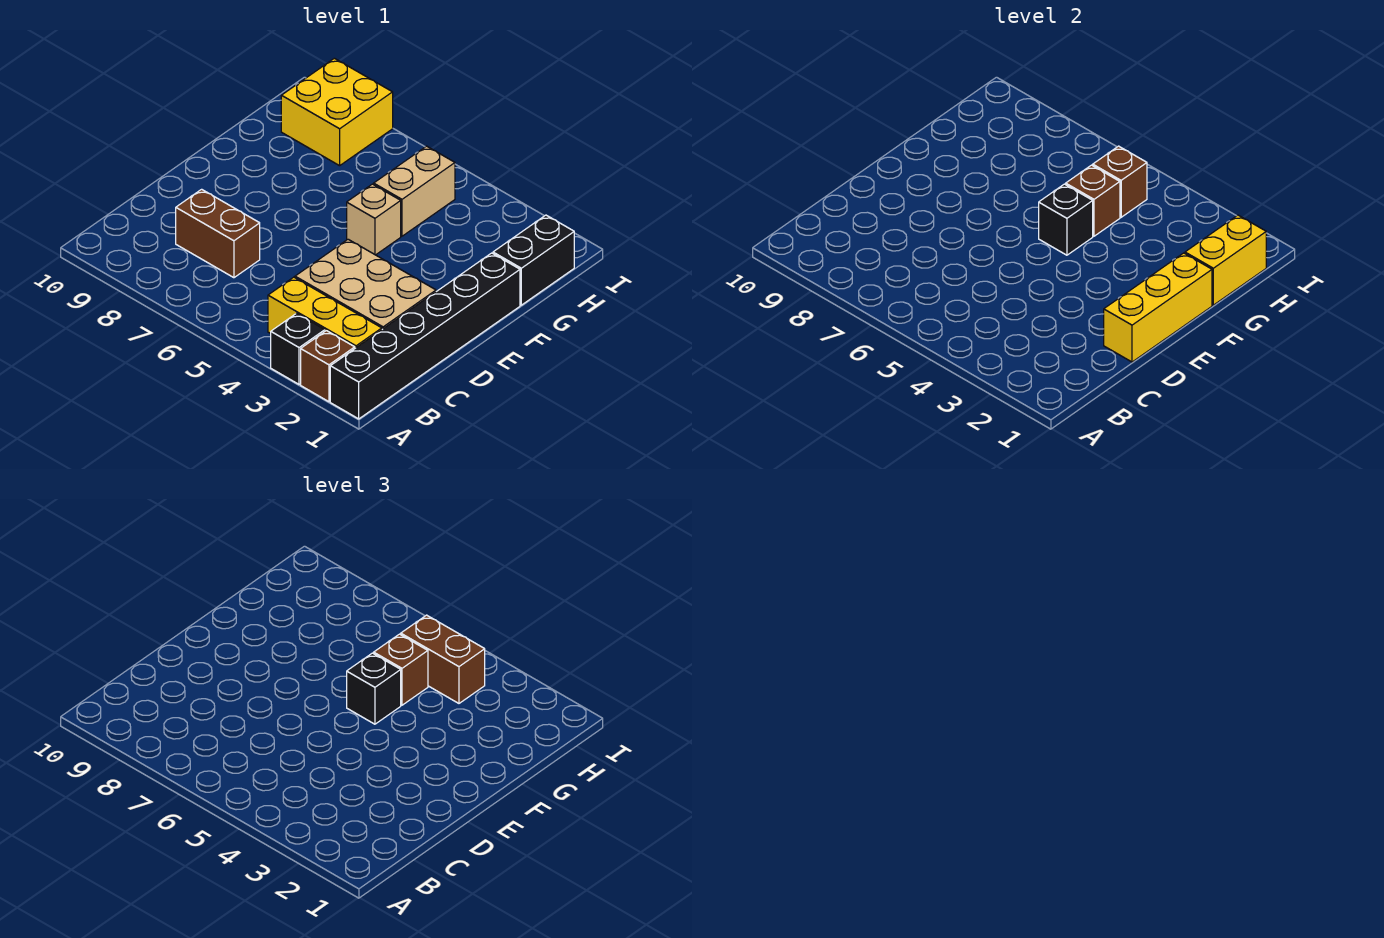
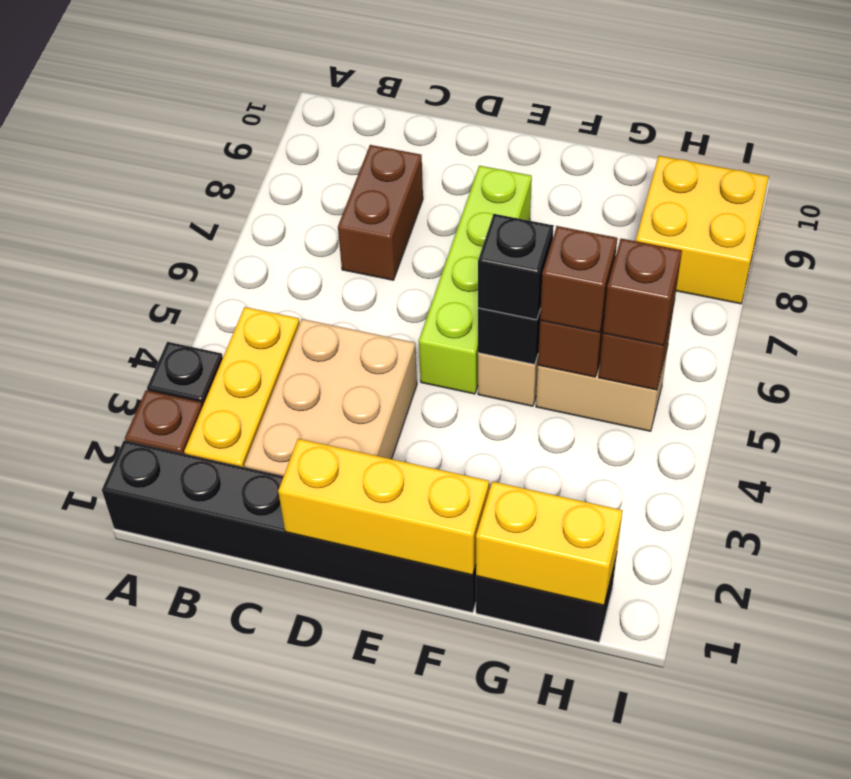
none -> lime brick E5:E8 level 1
brown brick H4:H5 level 3 -> brown brick H5 level 3

